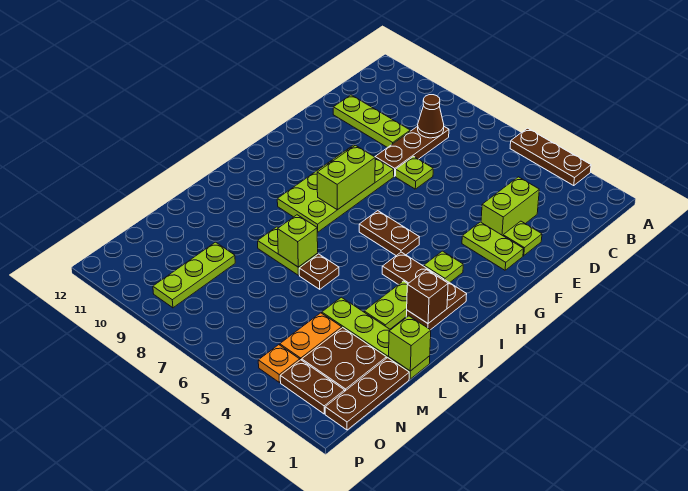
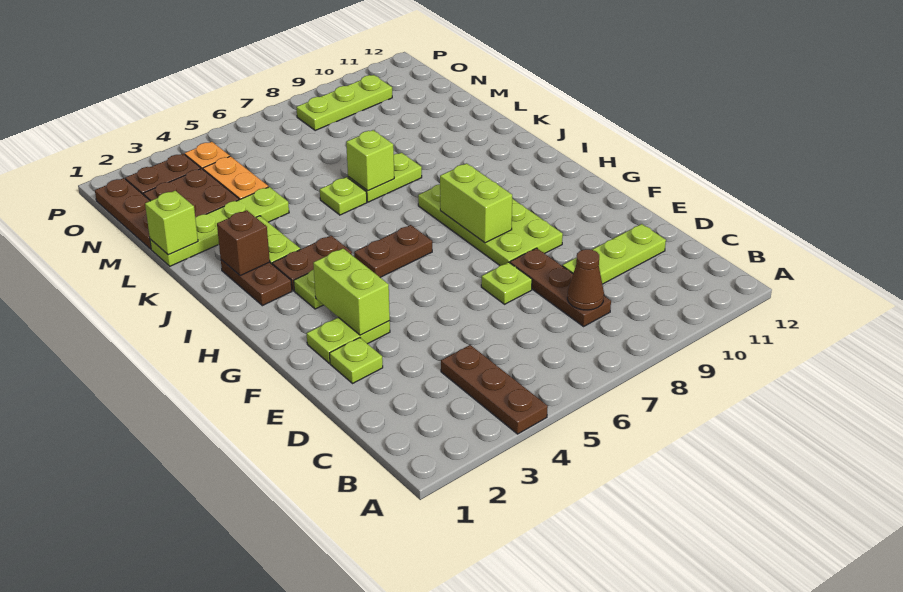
brown plate A3:A5 level 1 -> brown plate A4:C4 level 1
lime brick D3:E3 level 1 -> lime brick F3:G3 level 2
brown plate K6 level 1 -> lime plate K6 level 1
lime plate M9:O9 level 1 -> lime plate O8:O10 level 1

